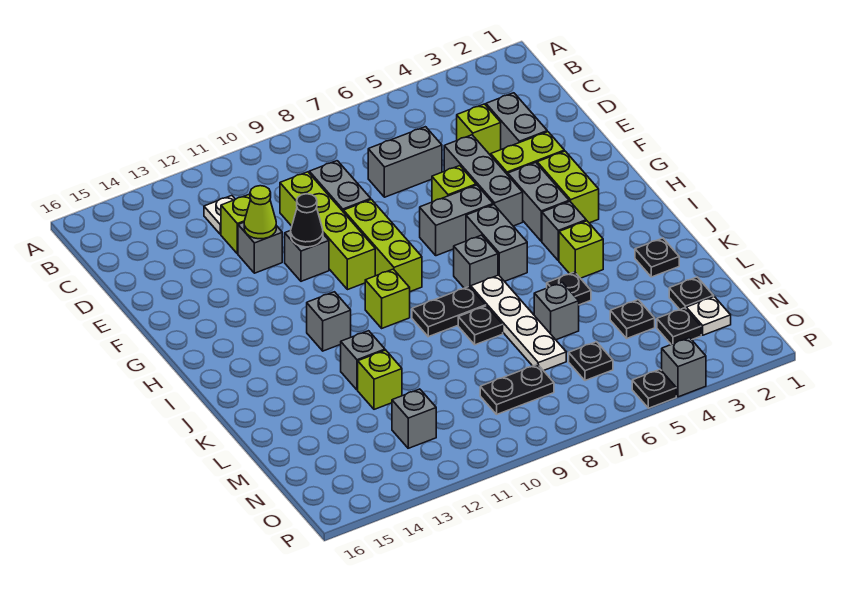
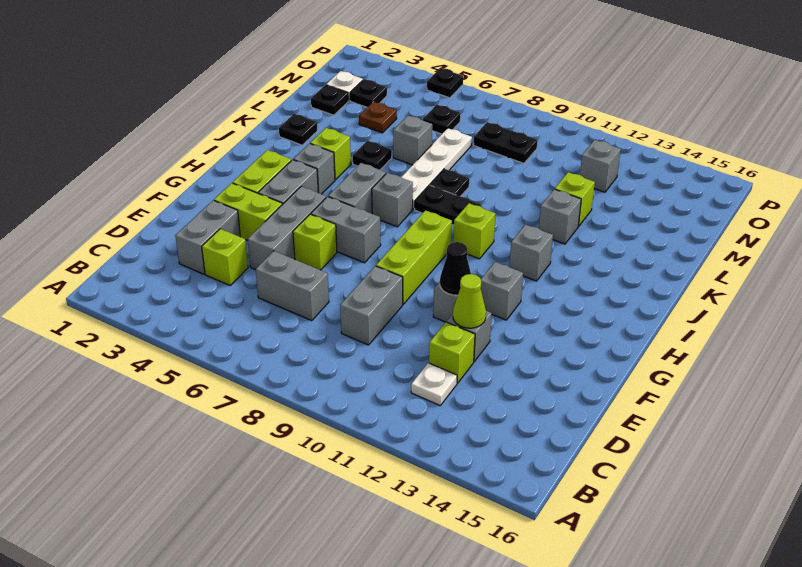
lime brick D10:G10 level 1 -> none
black plate M4 level 1 -> brown plate M4 level 1
grey brick P4 level 1 -> grey brick G12 level 1

